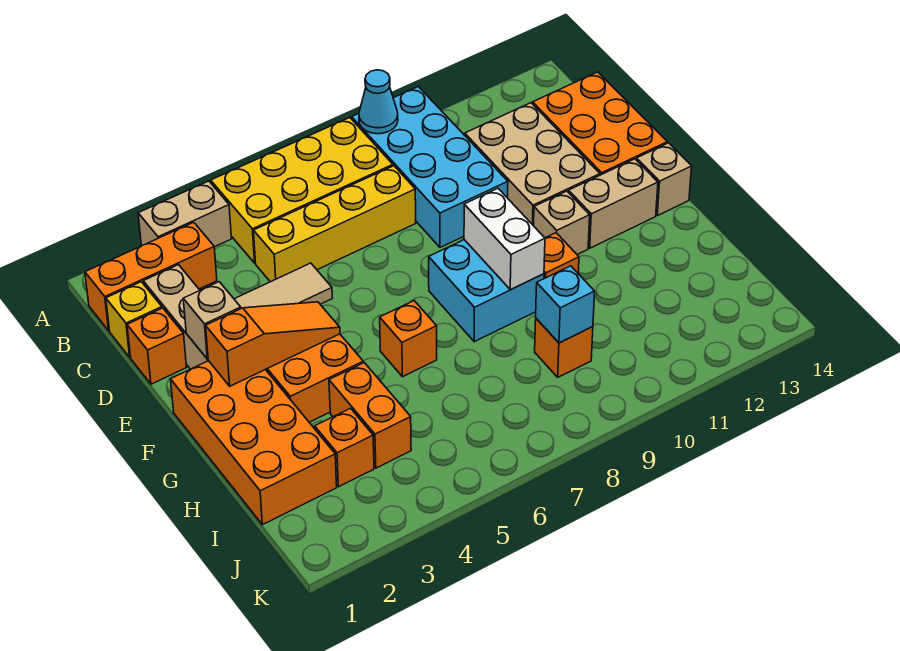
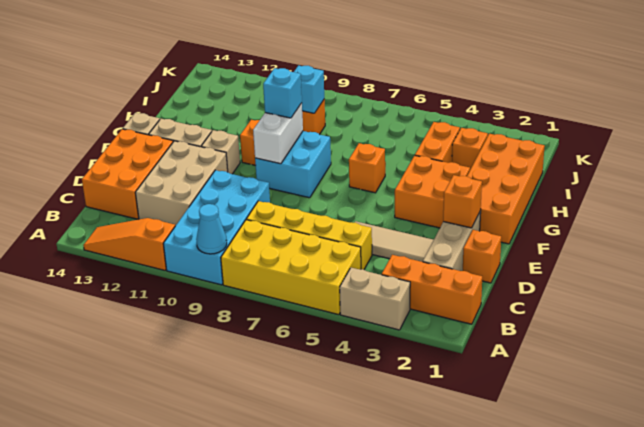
yellow brick C1 level 1 -> none
tan brick E2 level 2 -> orange brick E2 level 2
orange slope F2:F4 level 2 top 2 -> orange slope A11:A13 level 1 top 11
none -> cyan brick G9 level 3

